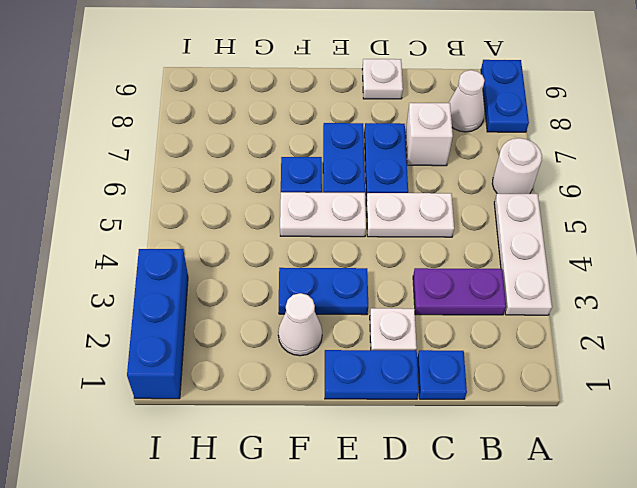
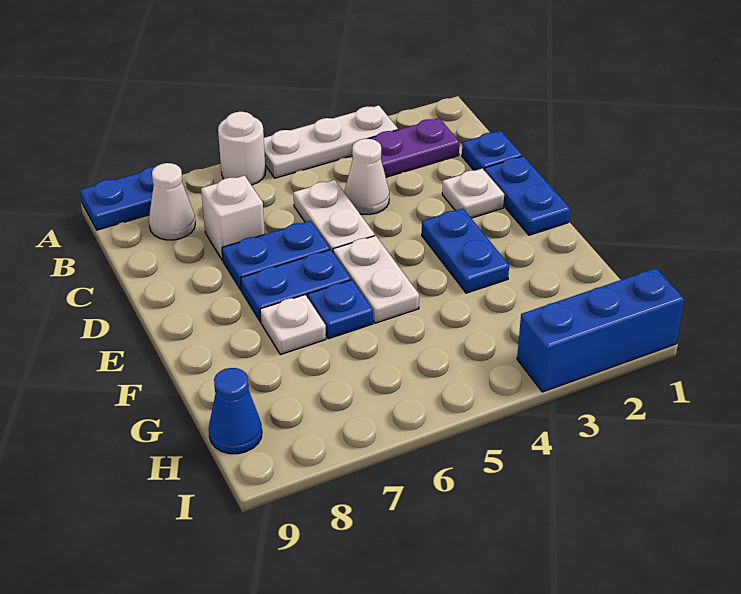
purple plate B3:C3 level 1 -> purple plate B2:B3 level 1
white plate D9 level 1 -> white plate F7 level 1
white cone F2 level 1 -> white cone C4 level 1
none -> blue cone H9 level 1

